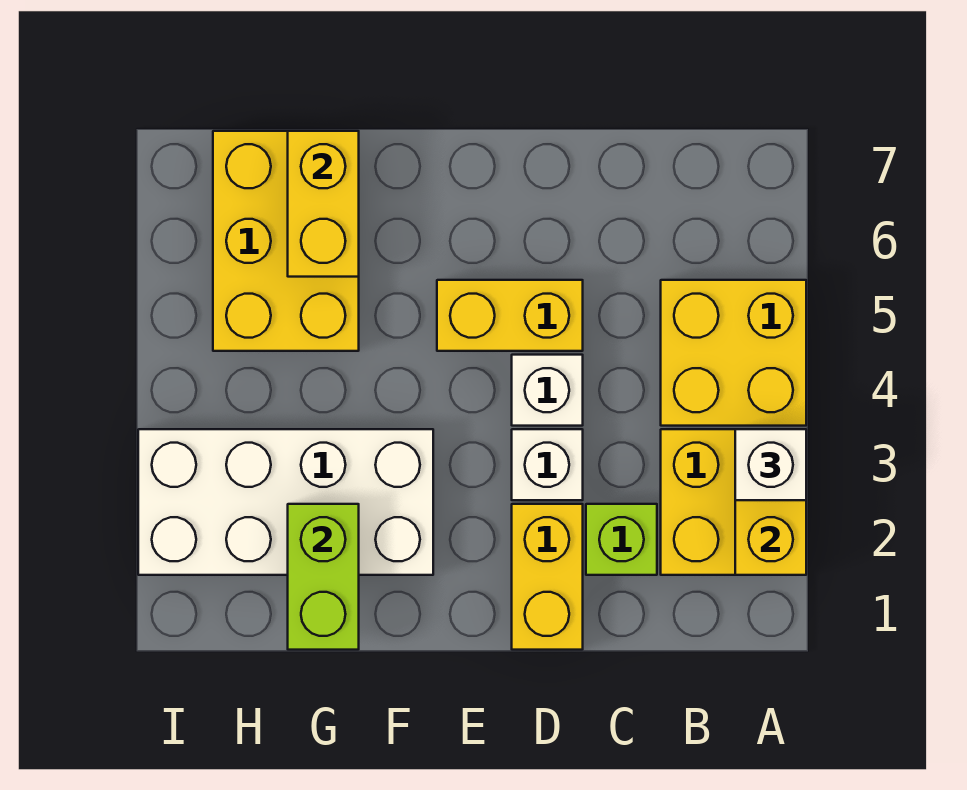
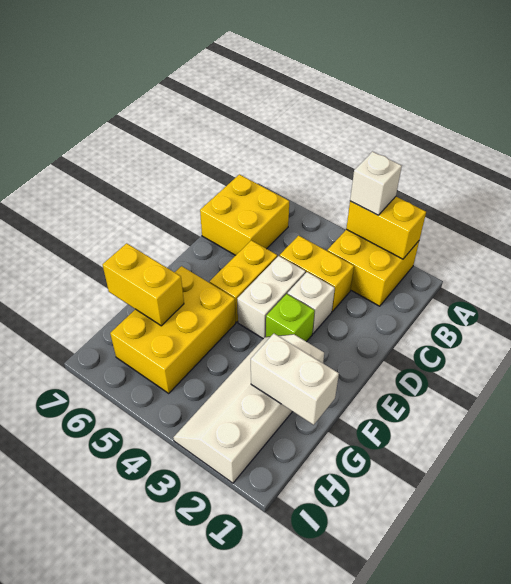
yellow brick A4:B5 level 1 -> yellow brick B6:C7 level 1
lime brick C2 level 1 -> lime brick E3 level 1
yellow brick D1:D2 level 1 -> yellow brick C3:C4 level 1
white brick D4 level 1 -> white brick D4:E4 level 1
white brick F2:I3 level 1 -> white slope F2:I3 level 1 top 2
lime brick G1:G2 level 2 -> white brick G1:G2 level 2
yellow brick G5:H7 level 1 -> yellow brick F5:H6 level 1

